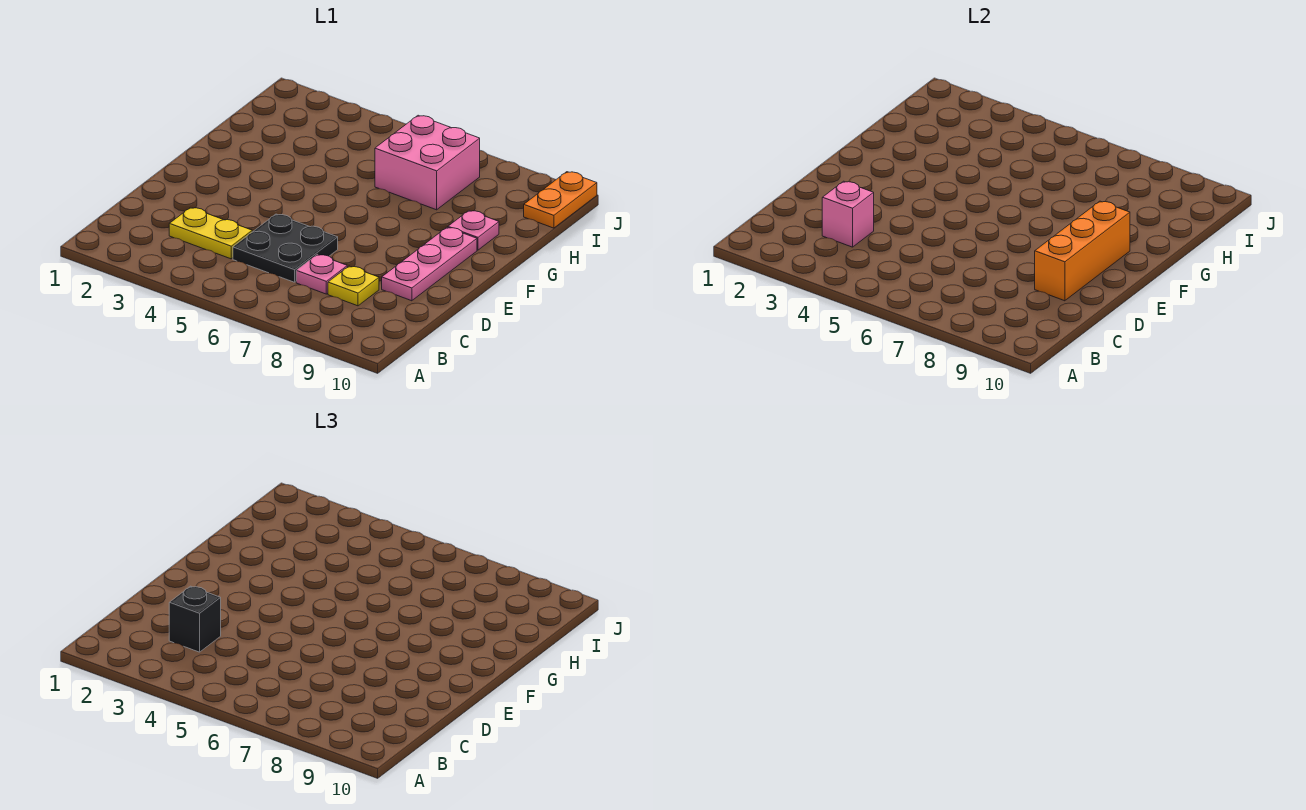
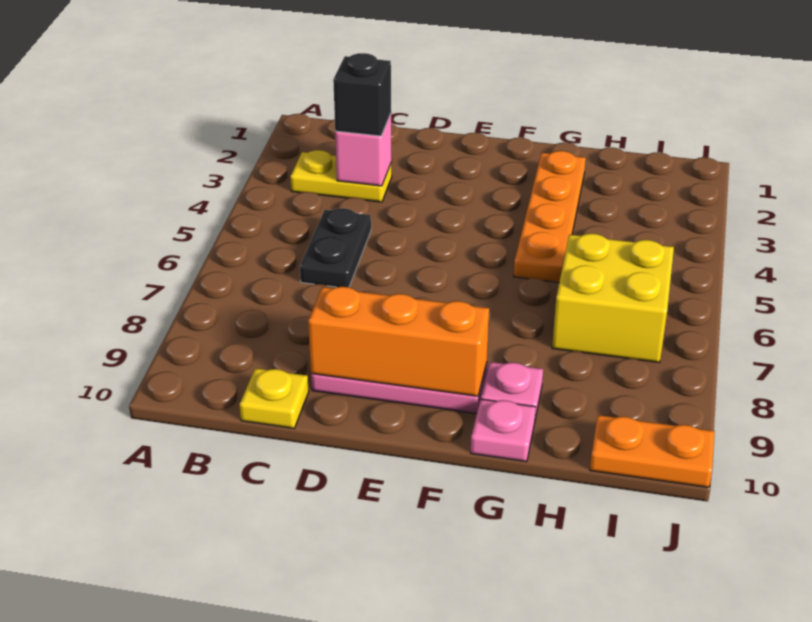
yellow plate C3:C4 level 1 -> yellow plate B3:C3 level 1
black plate C5:D6 level 1 -> black plate C5:C6 level 1
pink plate C7 level 1 -> pink plate G10 level 1
yellow plate C8 level 1 -> yellow plate C10 level 1
none -> orange plate G2:G5 level 1
pink brick H6:I7 level 1 -> yellow brick H6:I7 level 1

